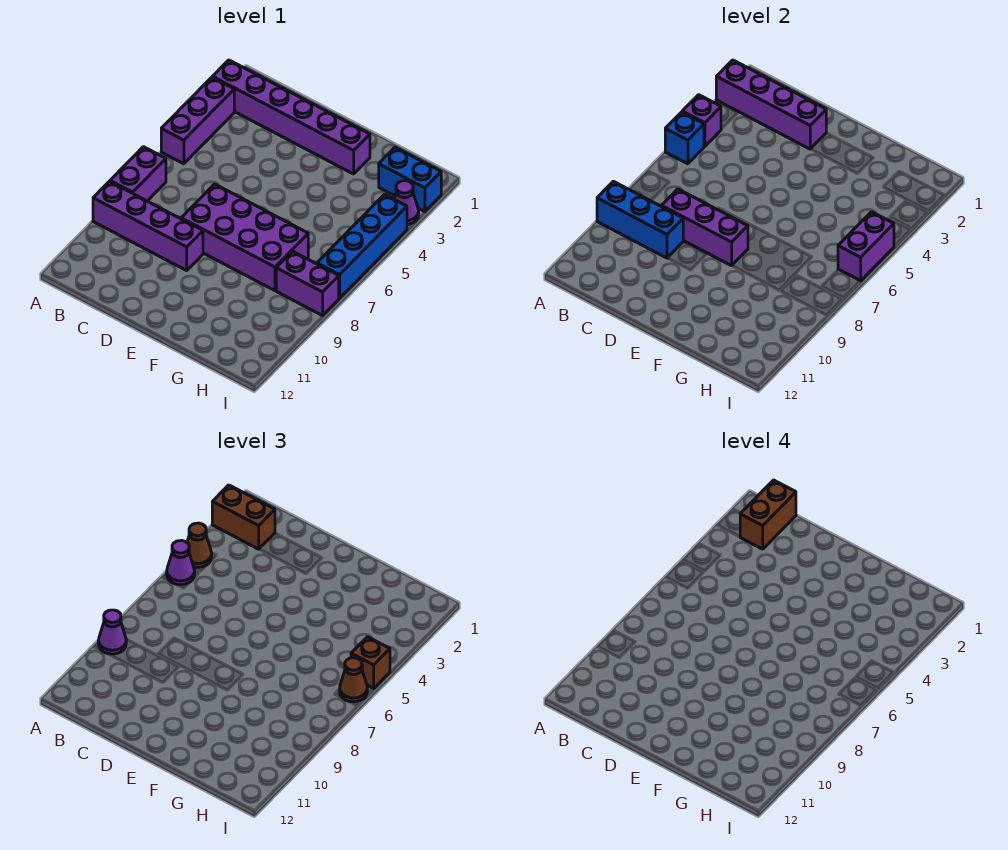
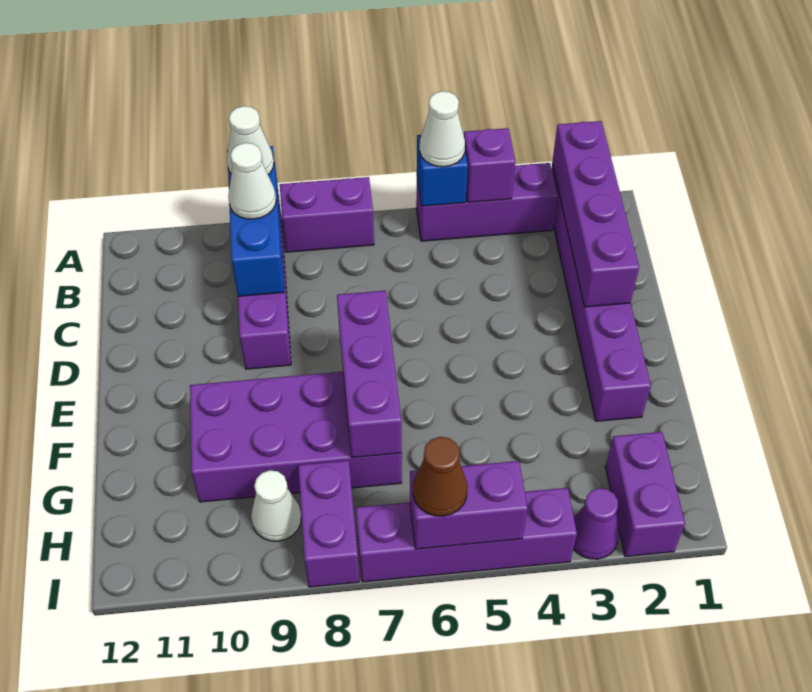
brown brick A2:B2 level 3 -> none
brown cone A4 level 3 -> none
purple cone A5 level 3 -> white cone A5 level 3
purple cone A9 level 3 -> white cone A9 level 3
brown brick B1:B2 level 4 -> none
none -> white cone B9 level 3
purple brick C8:E8 level 2 -> purple brick E7:G7 level 2
purple brick D7:G8 level 1 -> purple brick F7:G10 level 1
blue brick H2:I2 level 1 -> purple brick H2:I2 level 1
none -> white cone H9 level 1
blue brick I4:I7 level 1 -> purple brick I4:I7 level 1
brown brick I5 level 3 -> none

